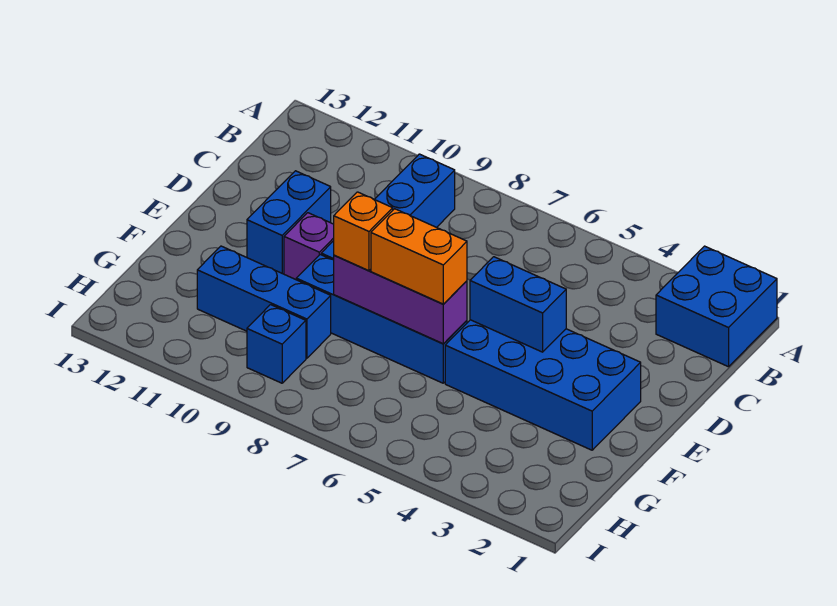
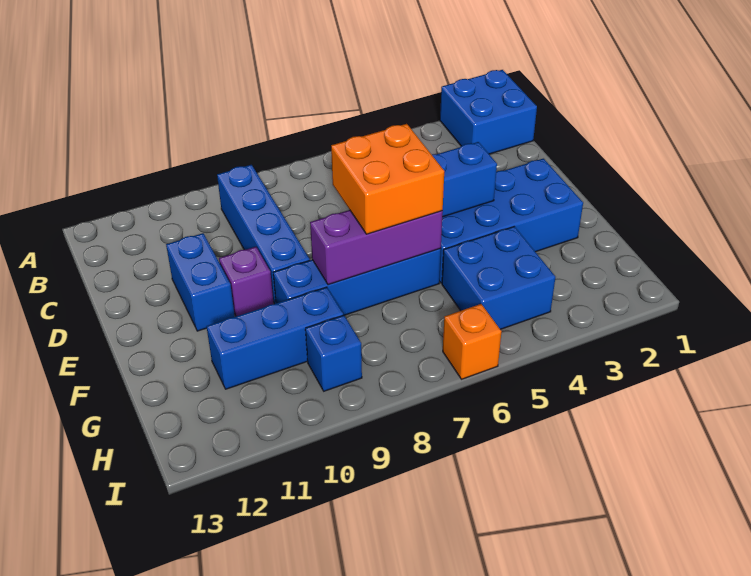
orange brick F6:F7 level 3 -> orange brick E6:F7 level 3
orange brick F8 level 3 -> orange brick I6 level 1
none -> blue brick G4:H5 level 1

